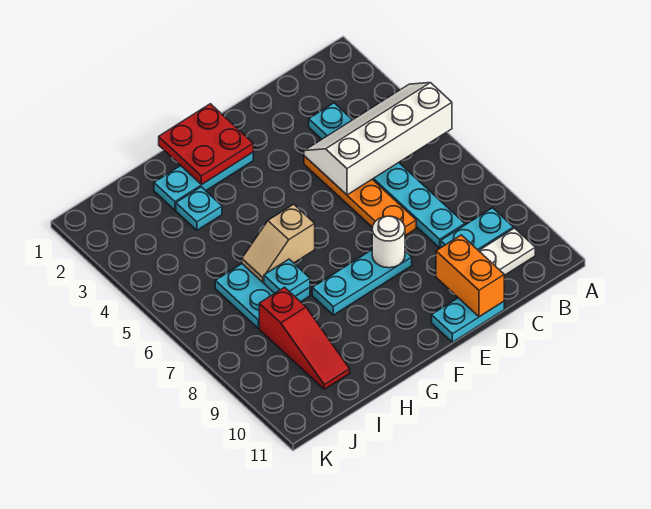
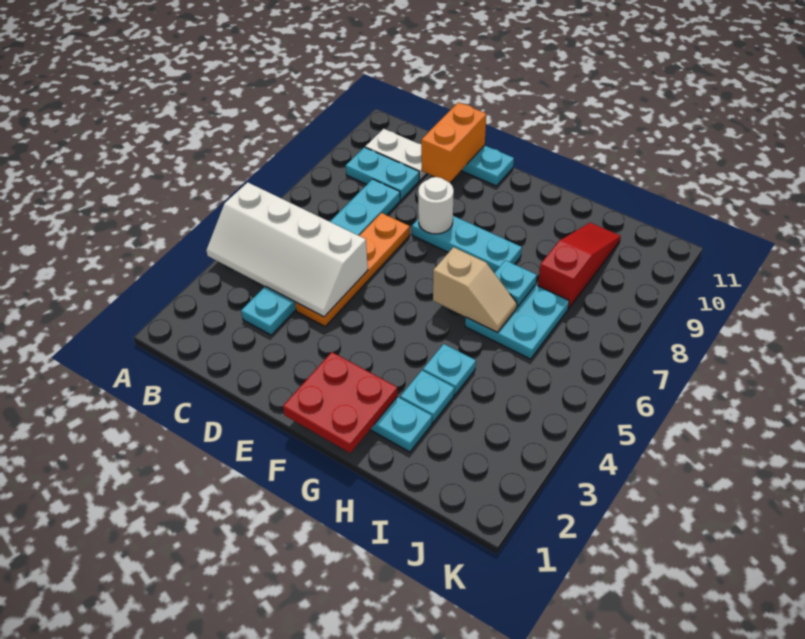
none -> cyan plate H4 level 1

